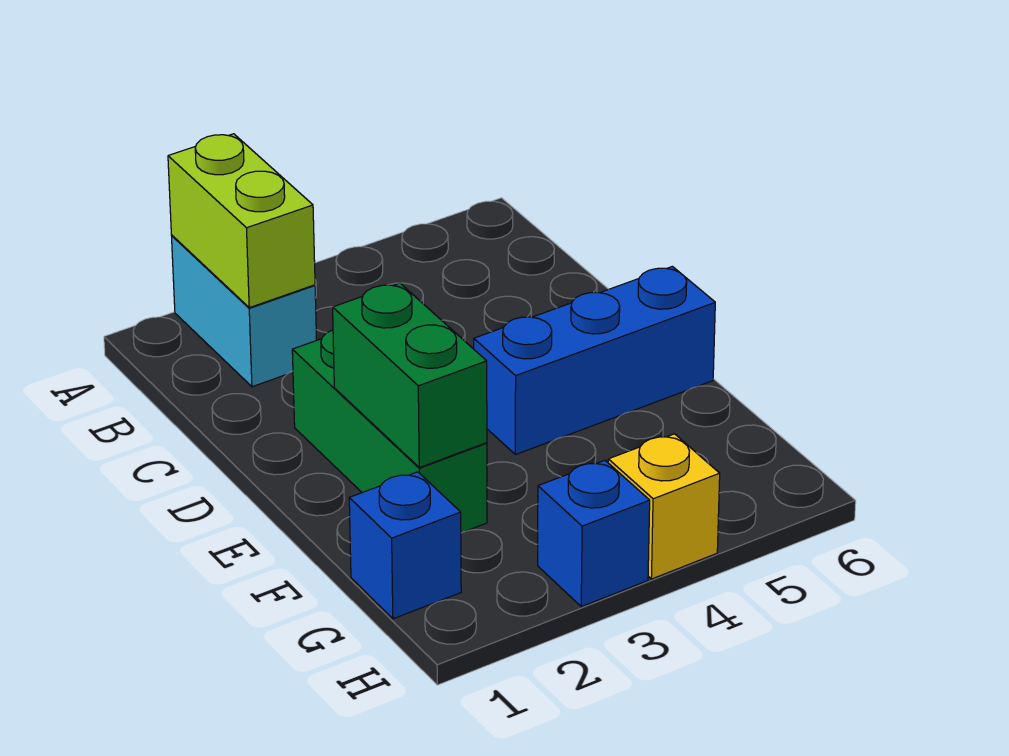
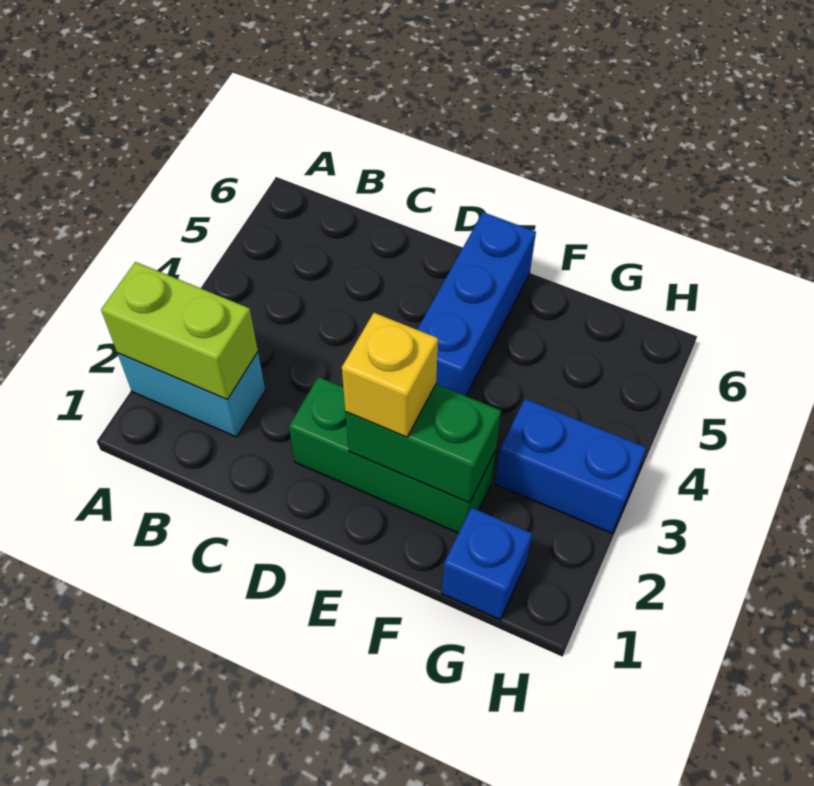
blue brick H3 level 1 -> blue brick G3:H3 level 1
yellow brick H4 level 1 -> yellow brick E2 level 3

